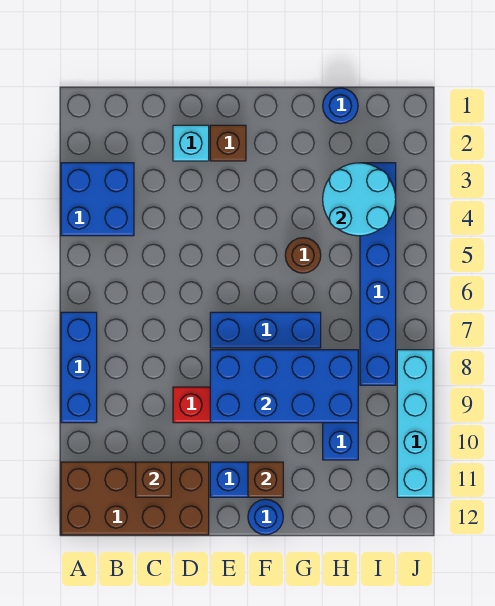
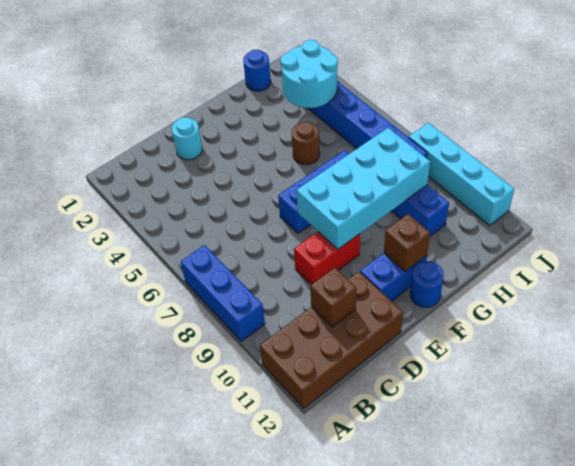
blue brick A3:B4 level 1 -> none
cyan brick D2 level 1 -> cyan round brick D2 level 1
brown brick E2 level 1 -> none
blue brick E8:H9 level 2 -> cyan brick E8:H9 level 2

